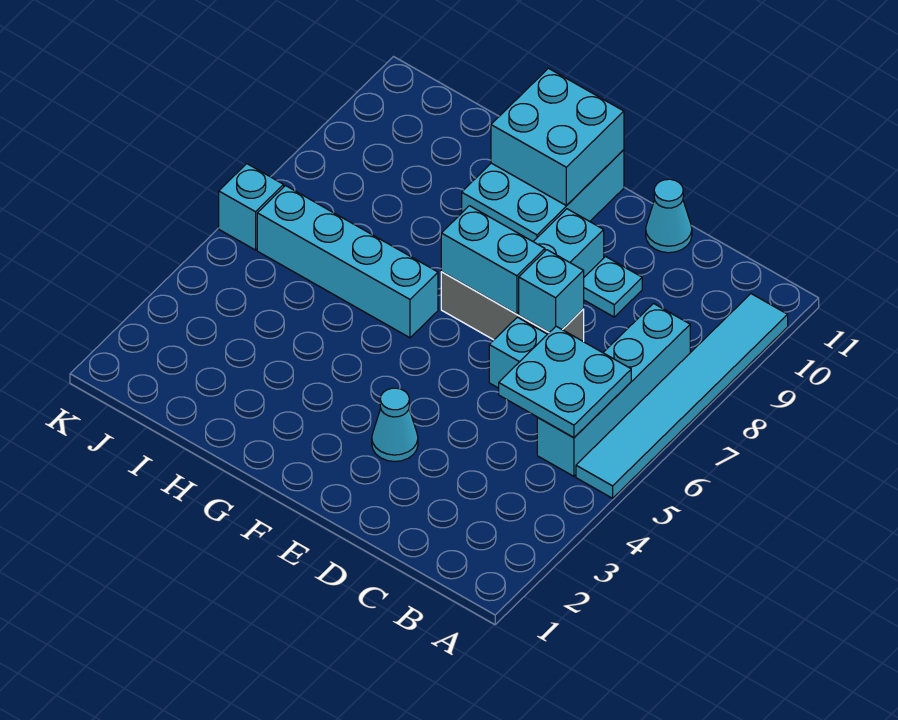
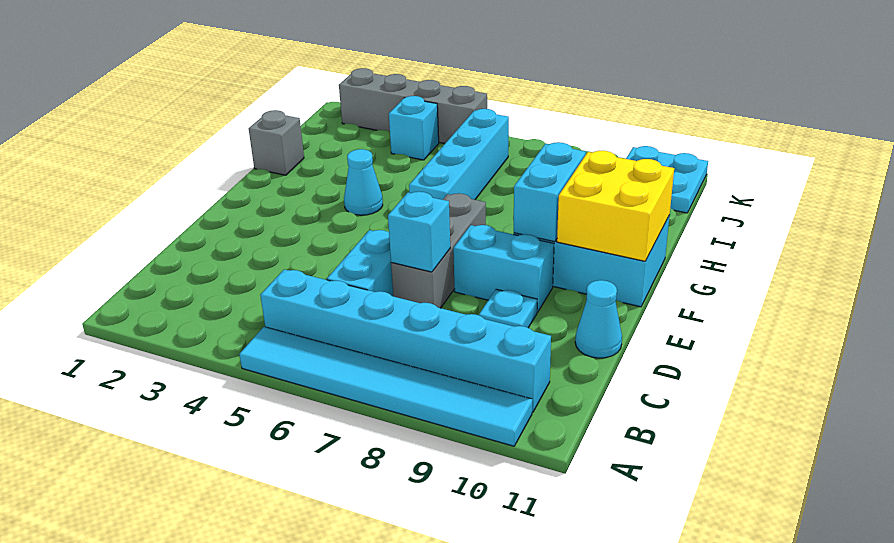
cyan brick B5:B8 level 1 -> cyan brick B5:B10 level 1
cyan plate B5:C6 level 2 -> cyan plate J10:K11 level 1
cyan cone E3 level 1 -> cyan cone G4 level 1
cyan brick E7:F7 level 2 -> cyan brick F9:G9 level 2
cyan brick F10:G11 level 2 -> yellow brick F10:G11 level 2
none -> grey brick H1 level 1
none -> grey brick K2:K5 level 1
cyan brick K6 level 1 -> cyan brick J4 level 1

